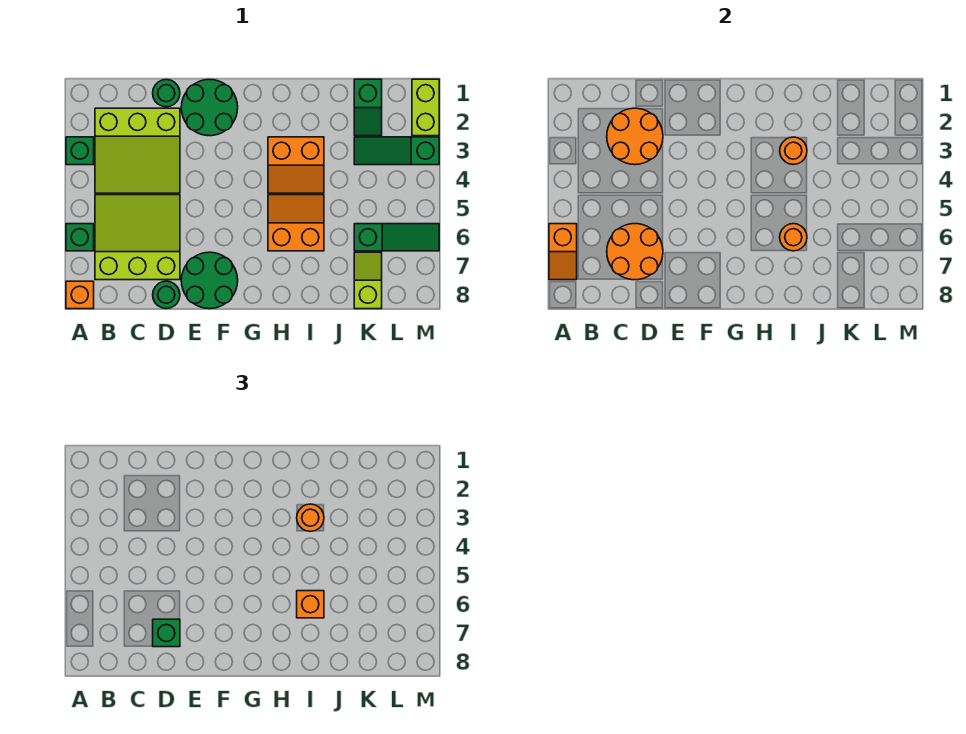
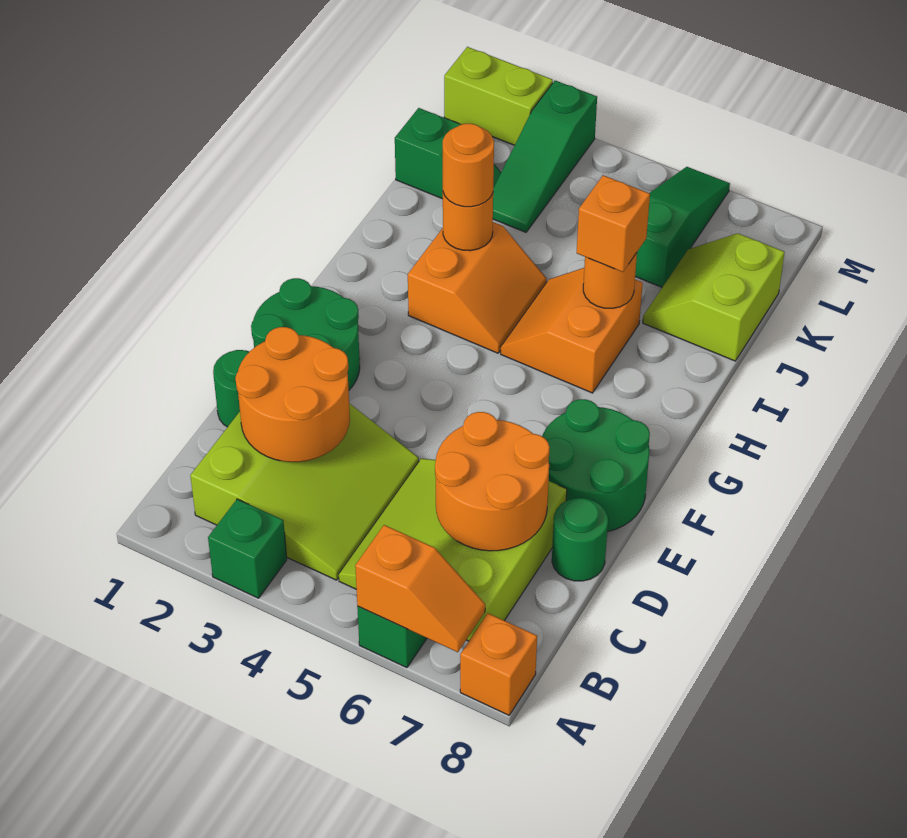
green brick D7 level 3 -> none
lime slope K7:K8 level 1 top 8 -> lime slope J7:K8 level 1 top 8

